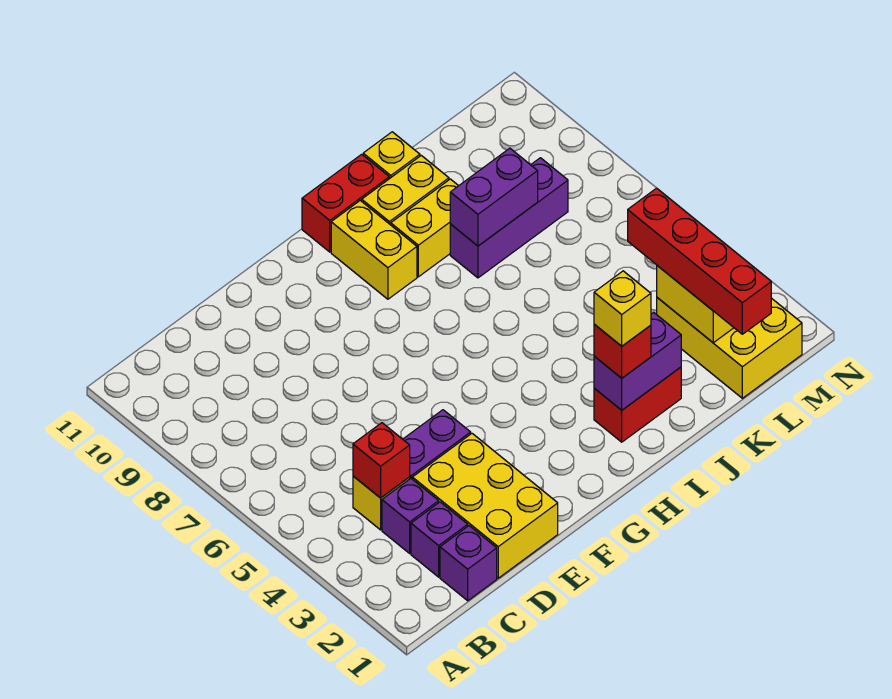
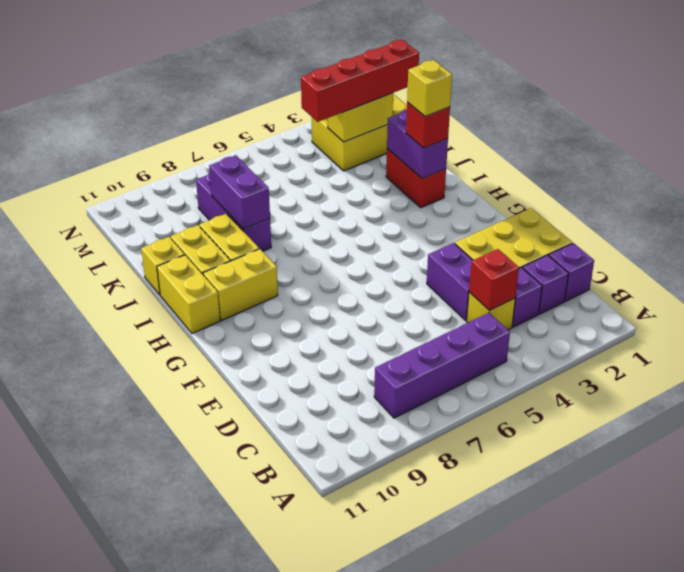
none -> purple brick B5:B8 level 1
red brick H11:I11 level 1 -> yellow brick H11:I11 level 1

